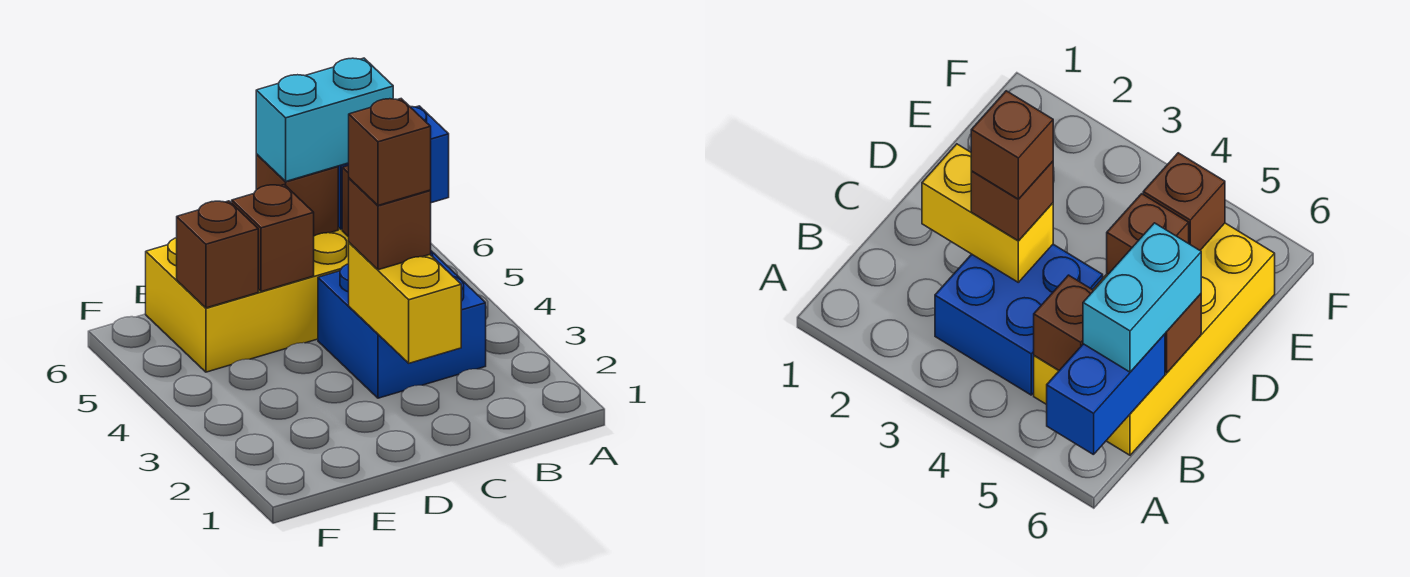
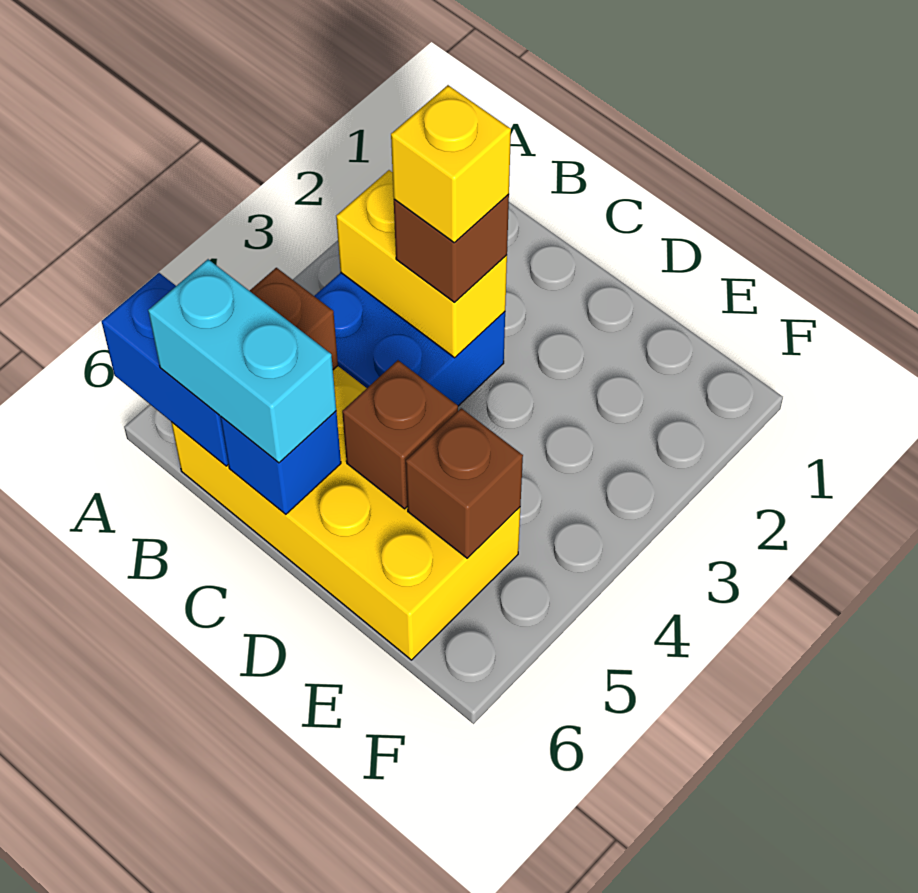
yellow brick C2:C3 level 2 -> yellow brick B3:C3 level 2
brown brick C3 level 4 -> yellow brick C3 level 4
brown brick C6 level 2 -> blue brick C6 level 2

